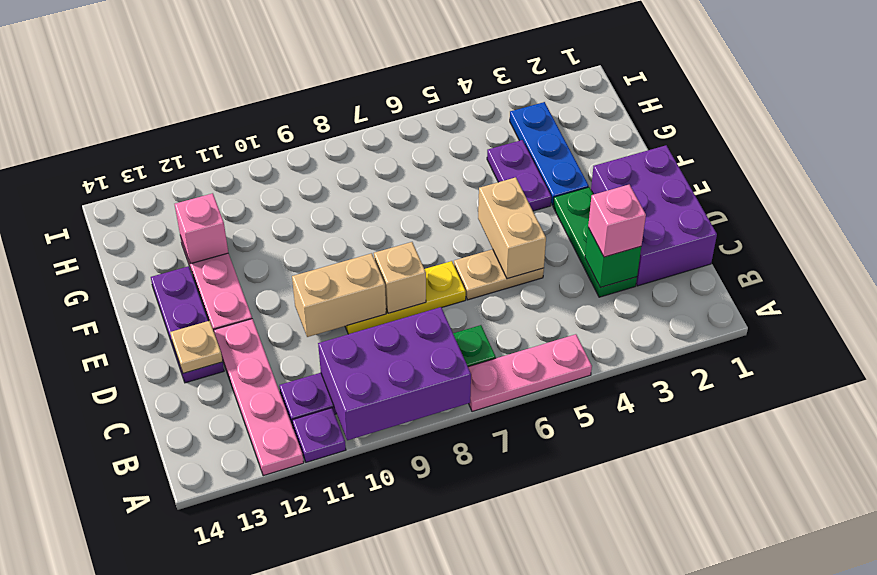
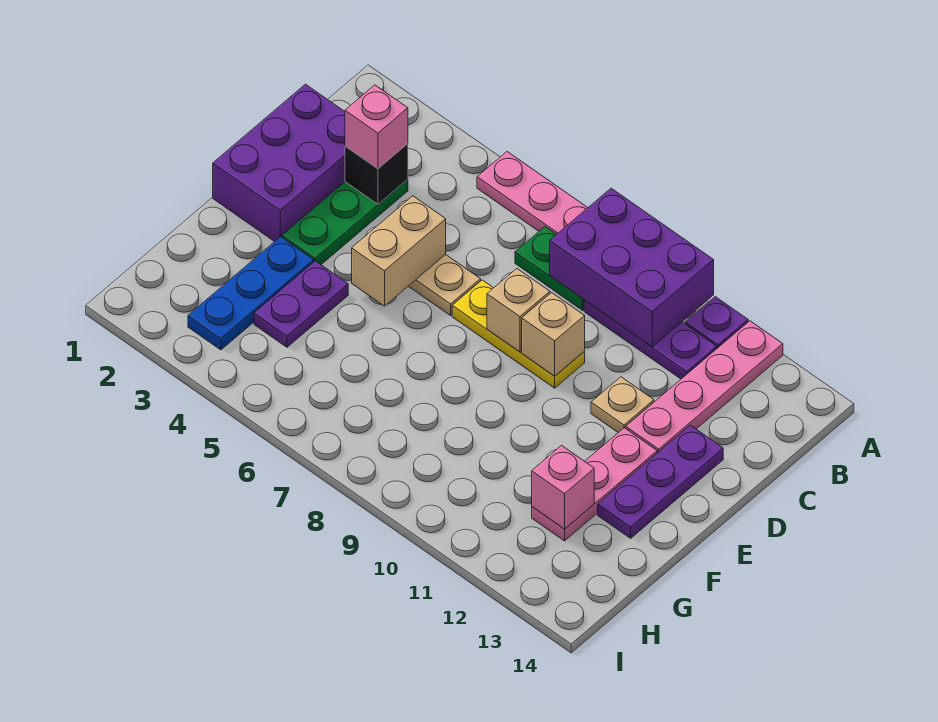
green brick C3 level 2 -> black brick C3 level 2
tan brick D9:D10 level 2 -> tan brick D9 level 2
tan plate D13 level 2 -> tan plate D11 level 1

